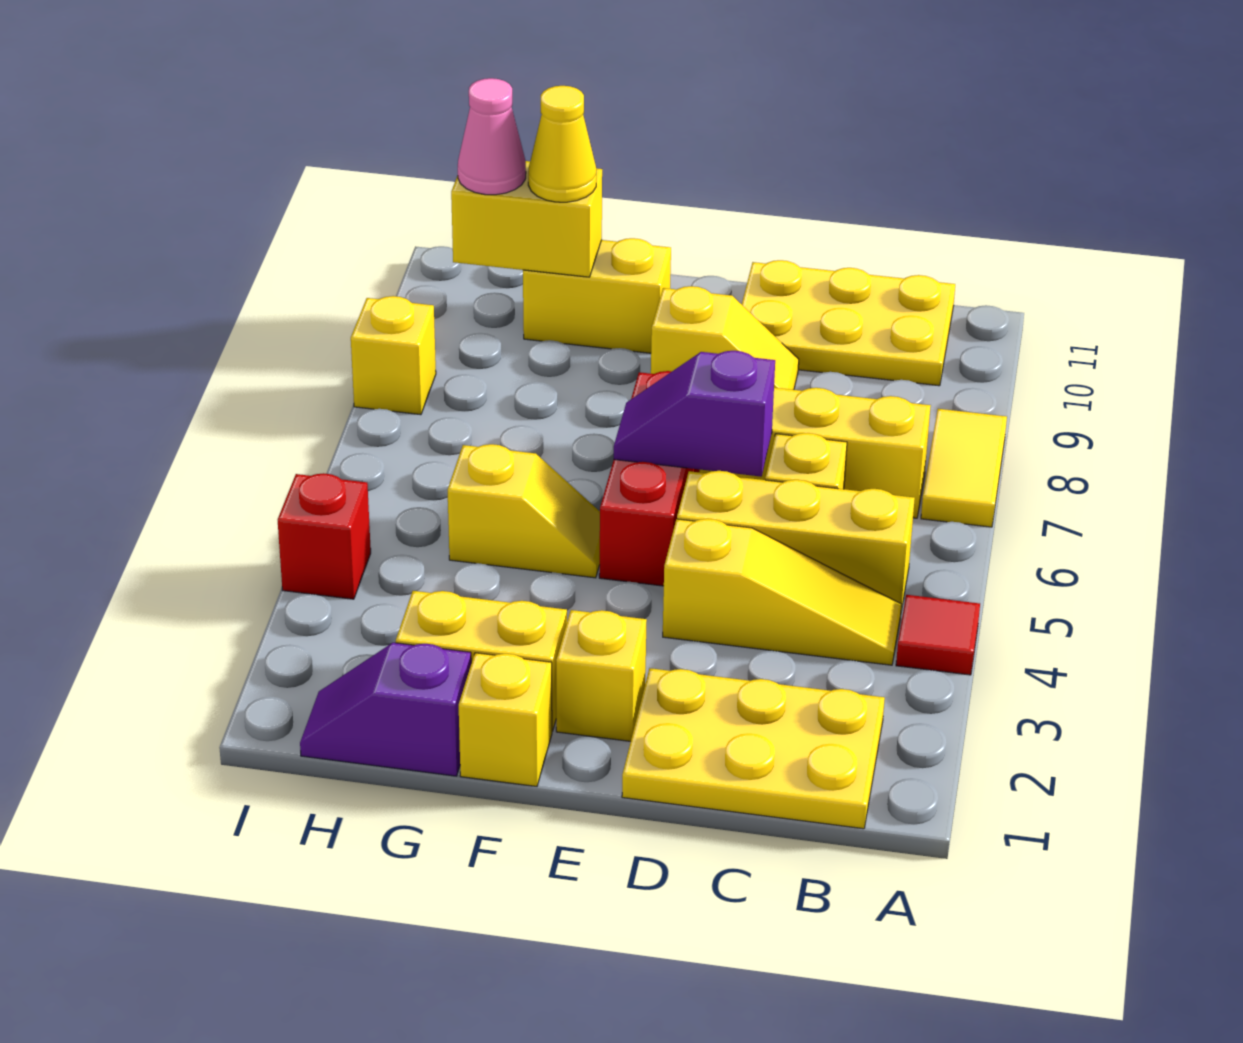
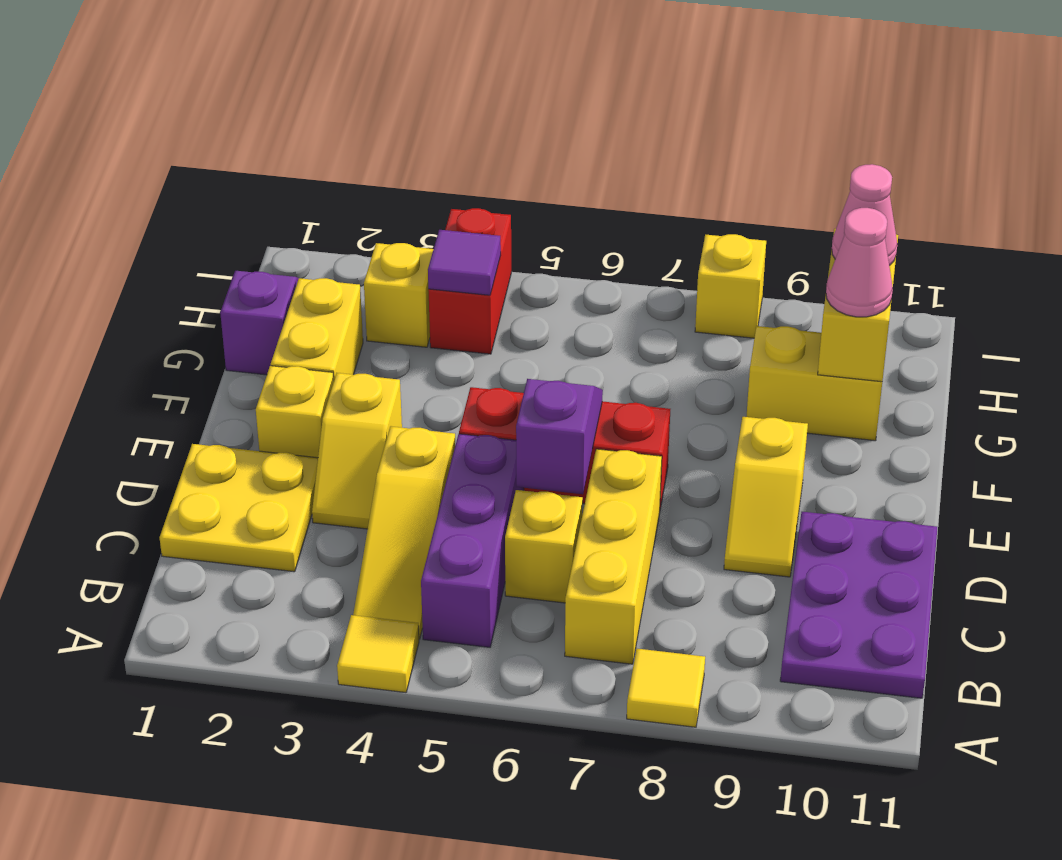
red tile A4 level 1 -> yellow tile A4 level 1
yellow tile A7:A8 level 1 -> yellow tile A8 level 1
yellow plate B1:D2 level 1 -> yellow plate C1:D2 level 1
yellow brick B5:D5 level 1 -> purple brick B5:D5 level 1
yellow plate B10:D11 level 1 -> purple plate B10:D11 level 1
yellow brick F1 level 1 -> yellow brick H3 level 1
yellow slope F5:G5 level 1 top G -> yellow slope D3:E3 level 1 top E
yellow brick F10:G10 level 1 -> yellow brick G9:G10 level 1
yellow cone G10 level 3 -> pink cone G10 level 3
none -> purple tile H4 level 2
red brick I4 level 1 -> red brick H4:I4 level 1

